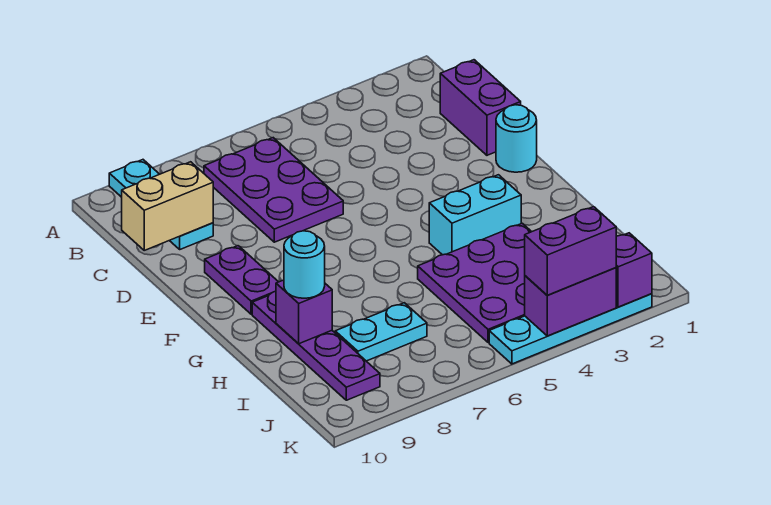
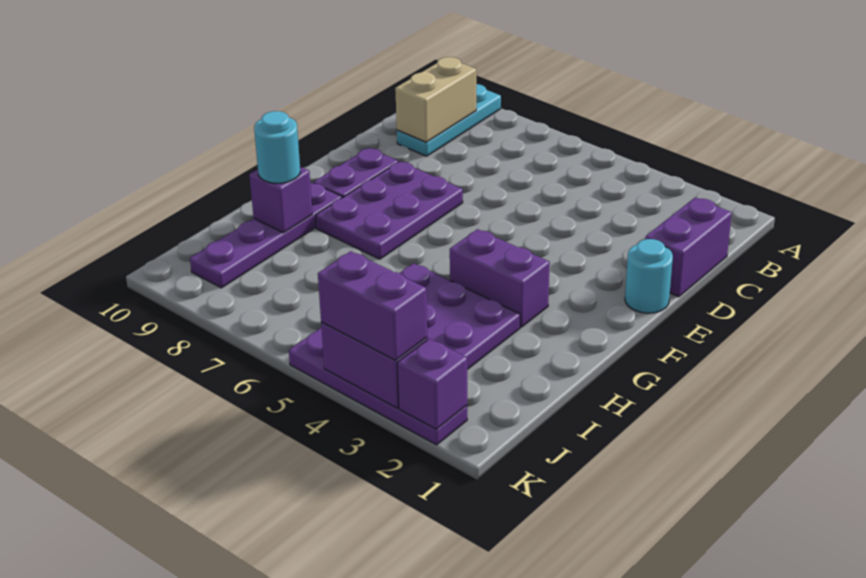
purple plate B6:D7 level 1 -> purple plate E7:G8 level 1
tan brick C9:C10 level 2 -> tan brick B9:C9 level 2
cyan brick G3:G4 level 1 -> purple brick G3:G4 level 1
cyan plate I7:I8 level 1 -> none
cyan plate K2:K5 level 1 -> purple plate K2:K5 level 1

